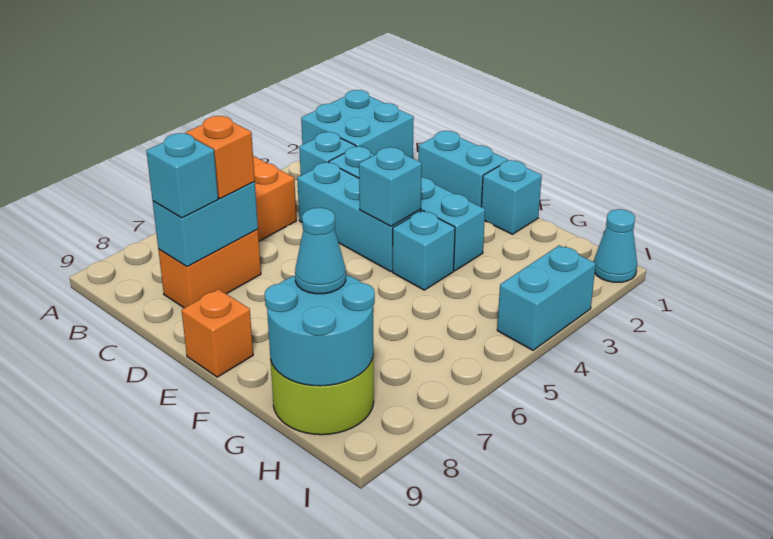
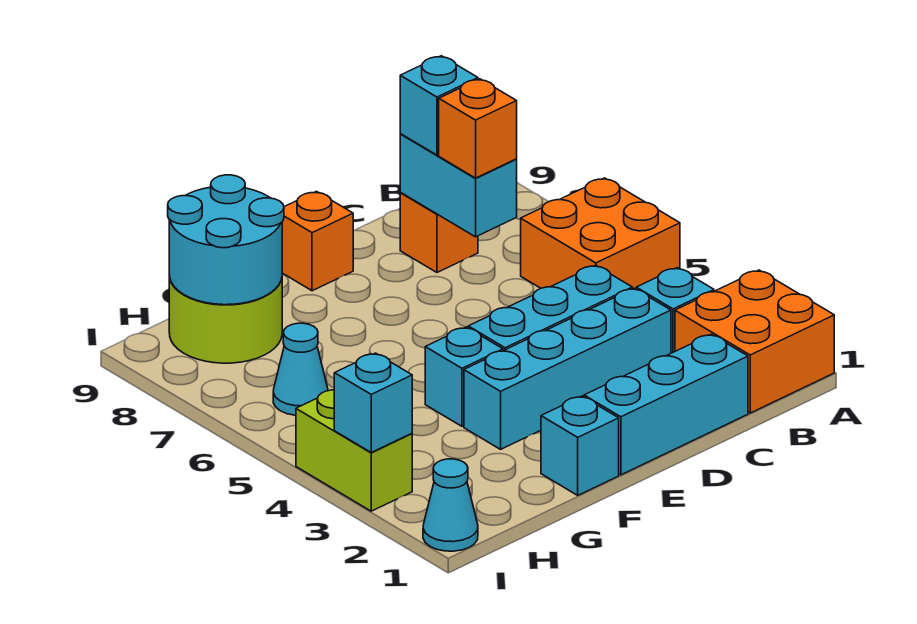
cyan brick A1:B2 level 1 -> orange brick A1:B2 level 1
orange brick C7:C8 level 1 -> orange brick C8 level 1
cyan brick D1:E1 level 1 -> cyan brick C1:E1 level 1
cyan brick E4 level 2 -> cyan brick I3 level 2
cyan cone G8 level 3 -> cyan cone H6 level 1
cyan brick I3:I4 level 1 -> lime brick I3:I4 level 1

